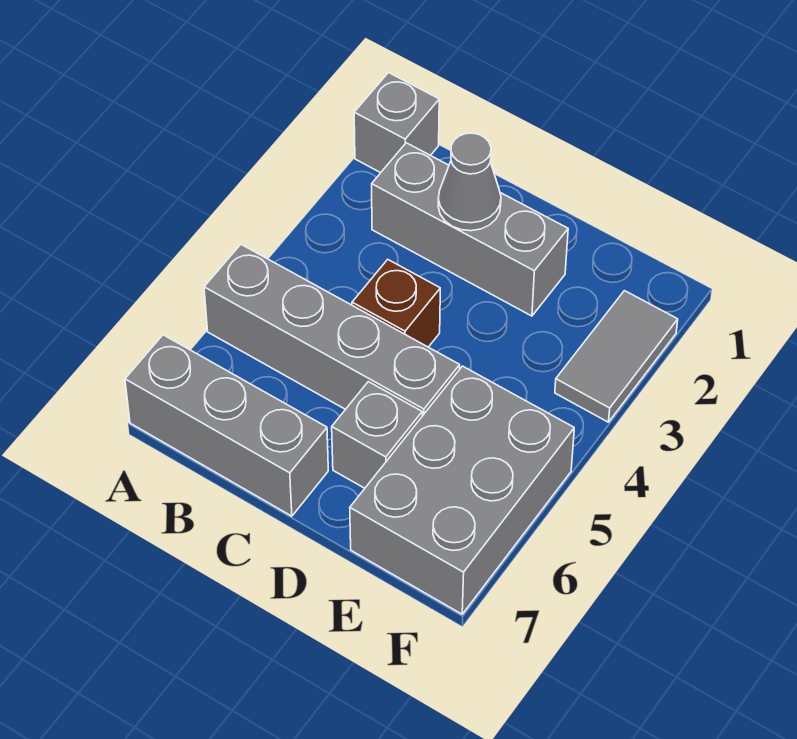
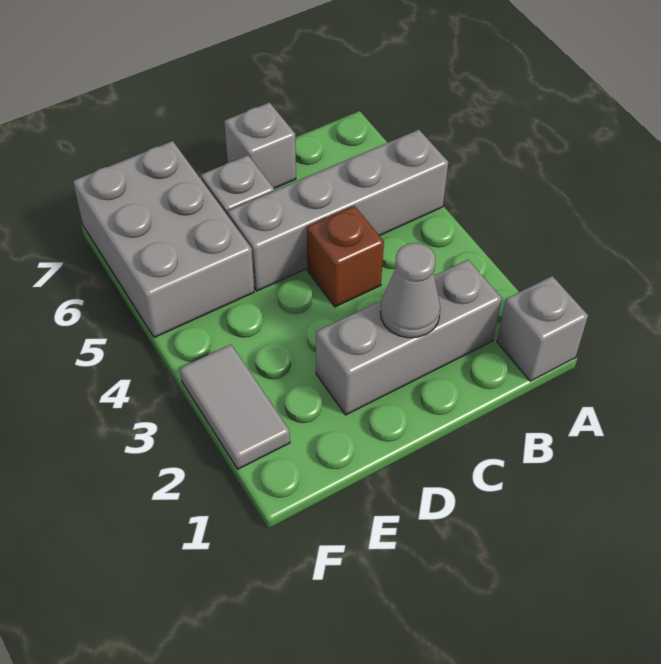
grey brick A7:C7 level 1 -> grey brick C7 level 1

